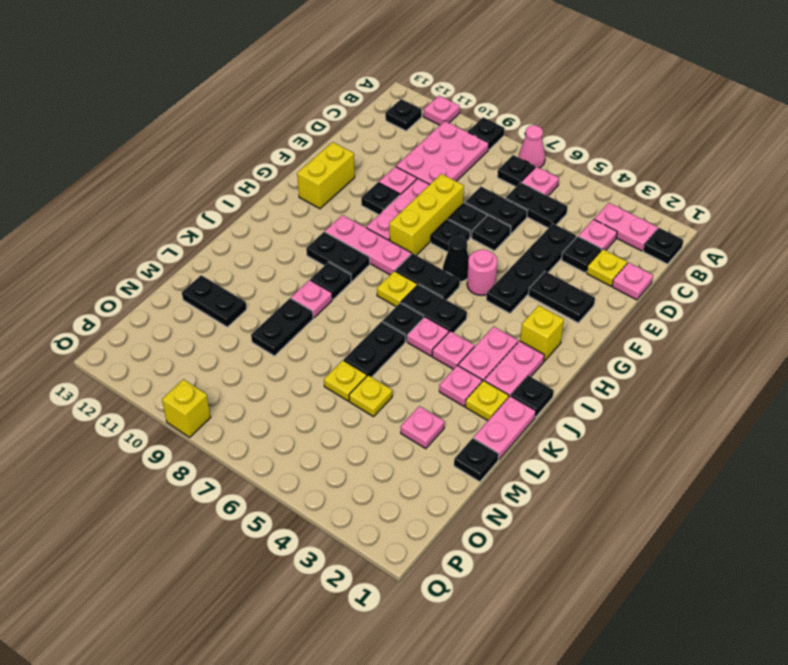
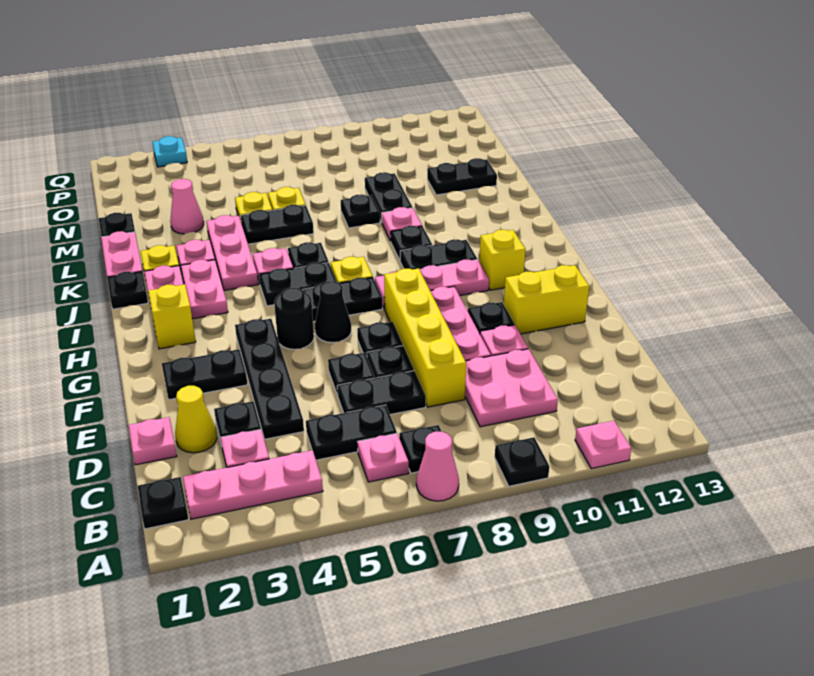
pink plate B2:B3 level 1 -> pink plate B2:B4 level 1
pink plate B9:D10 level 1 -> pink plate C9:D10 level 1
black plate B12 level 1 -> black plate L8 level 1
yellow plate D2 level 1 -> yellow cone D2 level 1
yellow brick E8:G8 level 1 -> yellow brick D8:G8 level 1
yellow brick F12:G12 level 1 -> yellow brick F11:F12 level 1
pink round brick G5 level 1 -> black round brick G5 level 1
pink plate J4 level 1 -> pink plate J4:L4 level 1
black plate K6:L6 level 1 -> black plate L5:L6 level 1
pink plate M3 level 1 -> pink cone M3 level 1
none -> cyan plate Q3 level 1
yellow brick Q9 level 1 -> yellow brick H11 level 1

